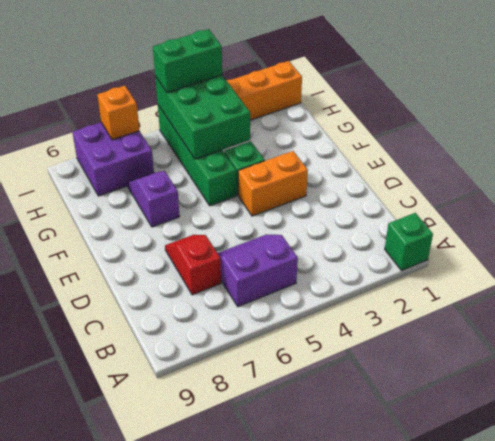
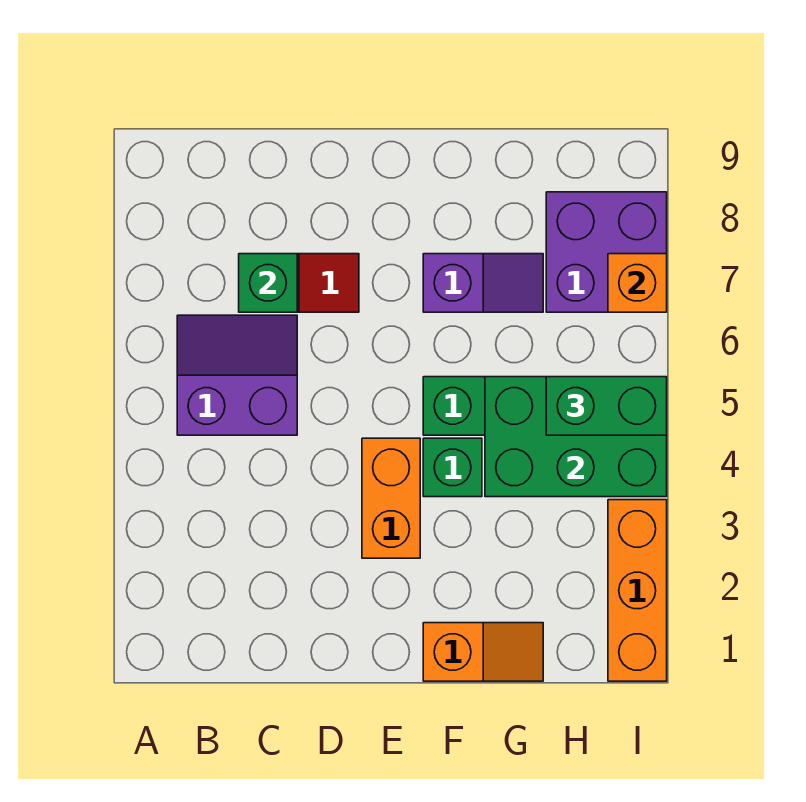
green brick A1 level 1 -> green brick C7 level 2
purple slope B5:C6 level 1 top B -> purple slope B5:C6 level 1 top 5
none -> orange slope F1:G1 level 1 top F
green brick I4:I5 level 3 -> green brick H5:I5 level 3

